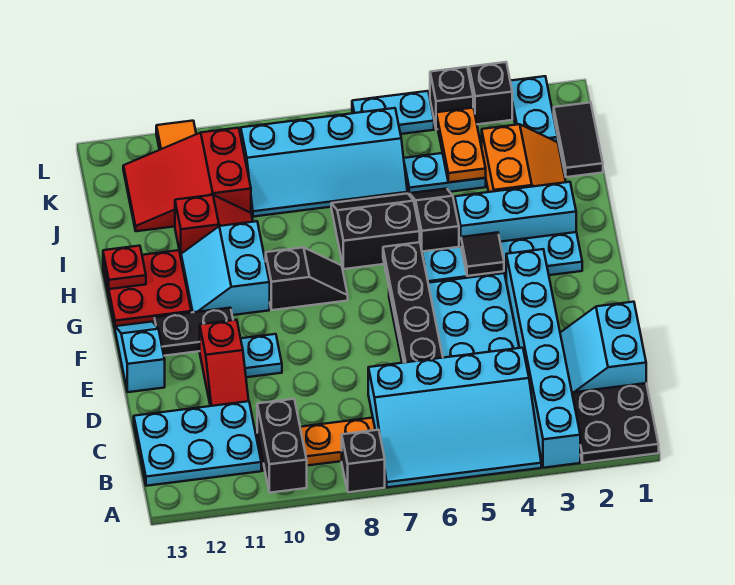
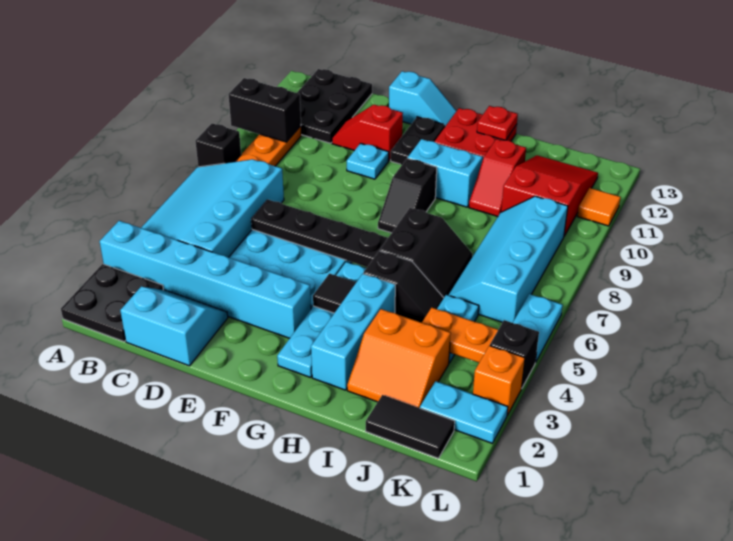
cyan plate B11:C13 level 1 -> black plate B11:C13 level 1
black brick L3 level 1 -> orange brick L3 level 1

